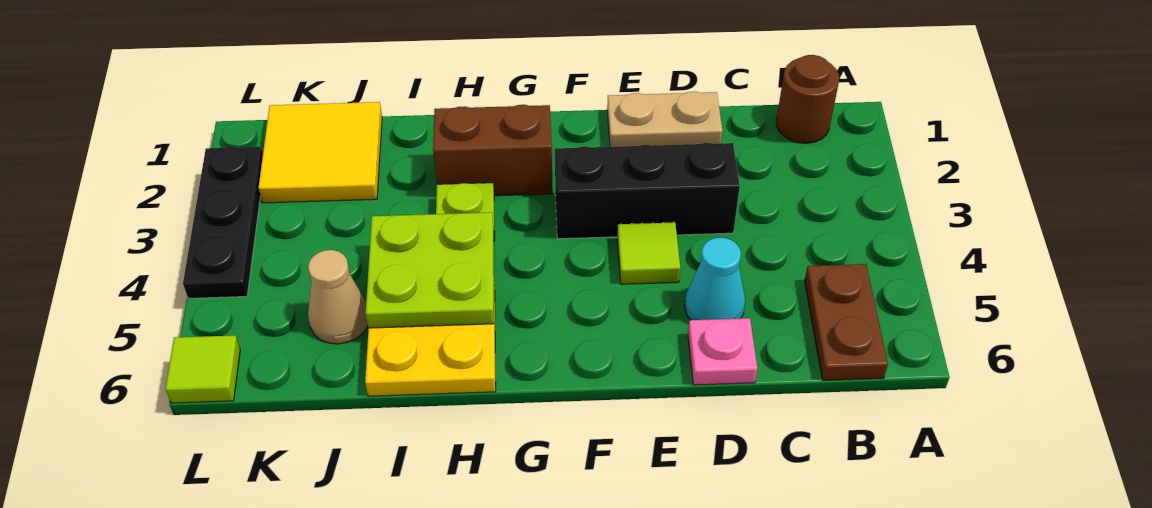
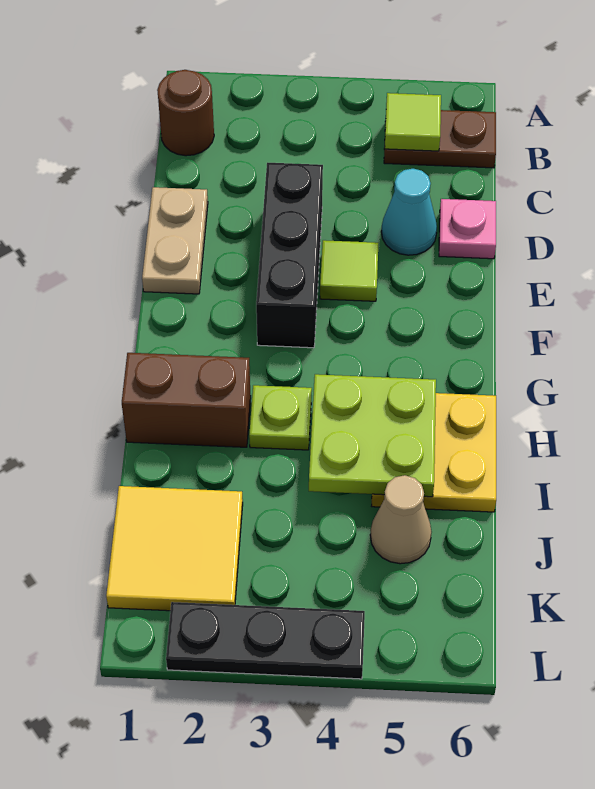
brown brick G2:H2 level 1 -> brown brick H1:H2 level 1
lime tile L6 level 1 -> lime tile B5 level 2

